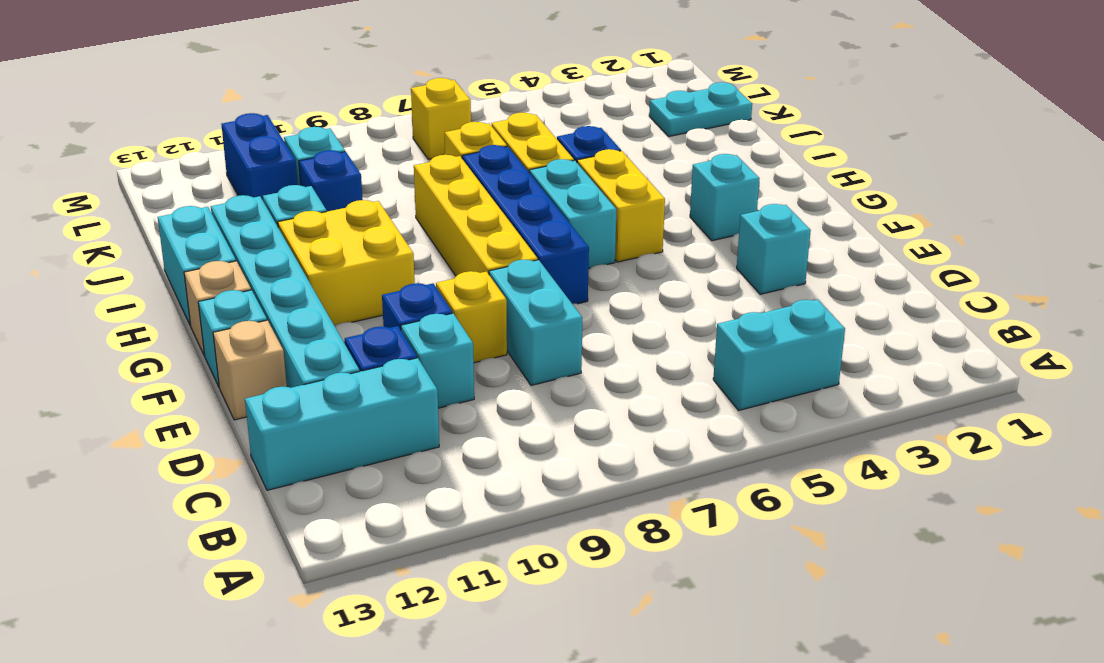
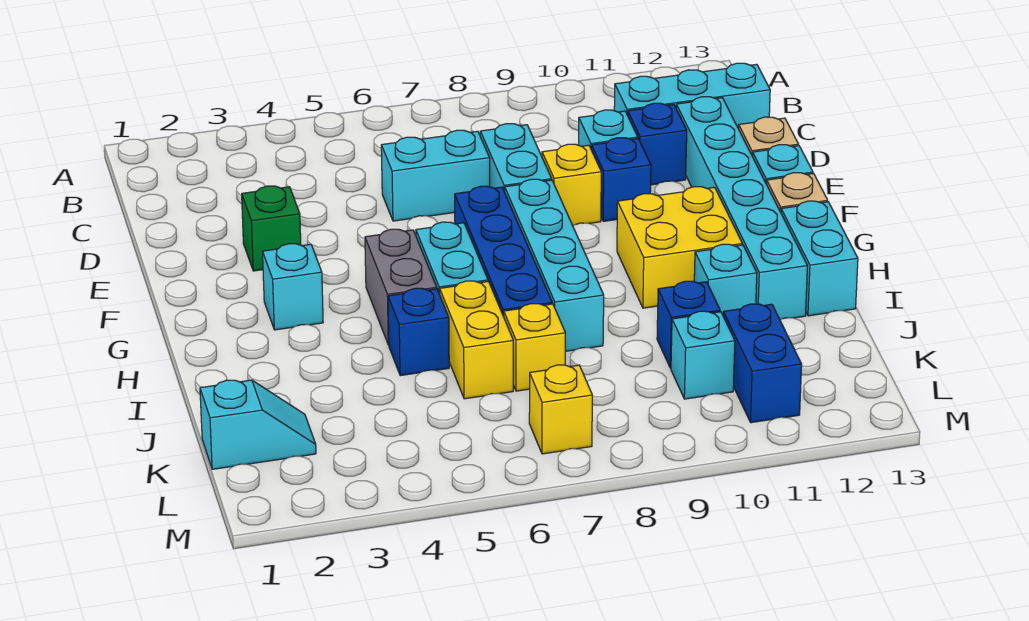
cyan brick B4:B5 level 1 -> cyan brick D6:D7 level 1
cyan brick E3 level 1 -> green brick E3 level 1
yellow brick F8:I8 level 1 -> cyan brick F8:I8 level 1
yellow brick G5:H5 level 1 -> grey brick G5:H5 level 1
cyan plate K1:K2 level 1 -> cyan slope K1:K2 level 1 top 1

